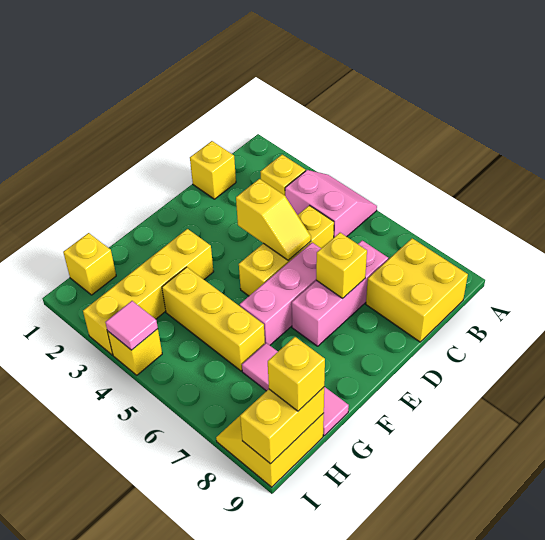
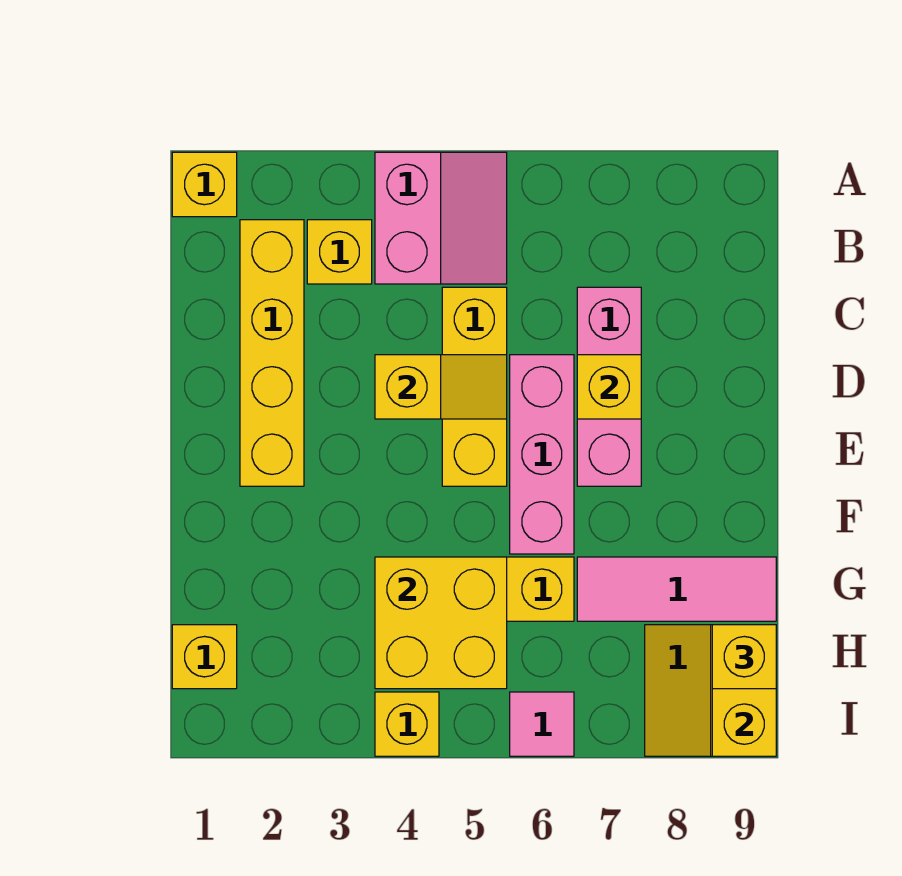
pink slope A4:B5 level 1 top B -> pink slope A4:B5 level 1 top 4
yellow brick B8:C9 level 1 -> yellow brick G4:H5 level 2
yellow brick C1 level 1 -> yellow brick A1 level 1
yellow brick F3:I3 level 1 -> yellow brick B2:E2 level 1
pink tile I4 level 2 -> pink tile I6 level 1

